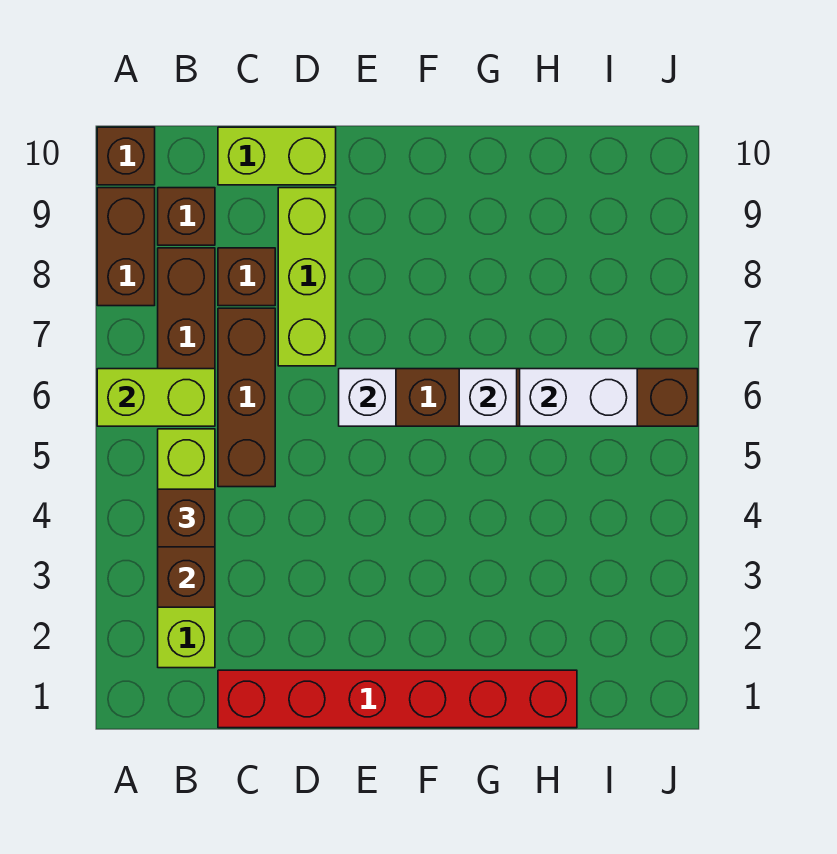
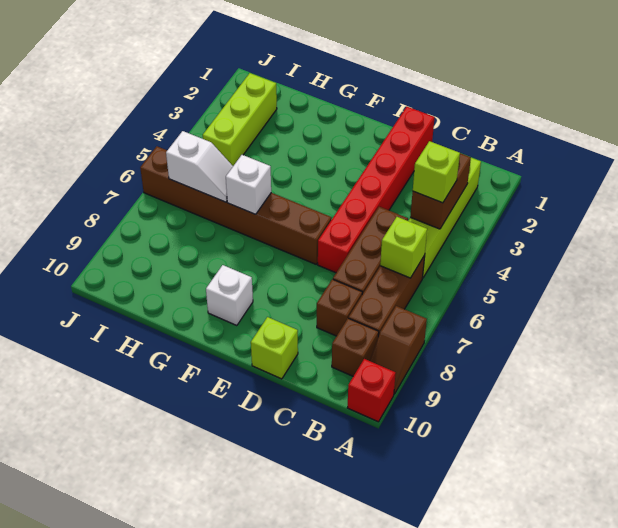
lime brick A6:B6 level 2 -> lime brick B6 level 2
brown brick A8:A9 level 1 -> brown slope A8:A9 level 1 top 8
brown brick A10 level 1 -> red brick A10 level 1
brown brick B4 level 3 -> lime brick B4 level 3
red brick C1:H1 level 1 -> red brick D1:D6 level 1
lime brick C10:D10 level 1 -> lime brick D10 level 1
lime brick D7:D9 level 1 -> lime brick I2:I4 level 1
white brick E6 level 2 -> white brick F9 level 1
white brick H6:I6 level 2 -> white slope H6:I6 level 2 top I

